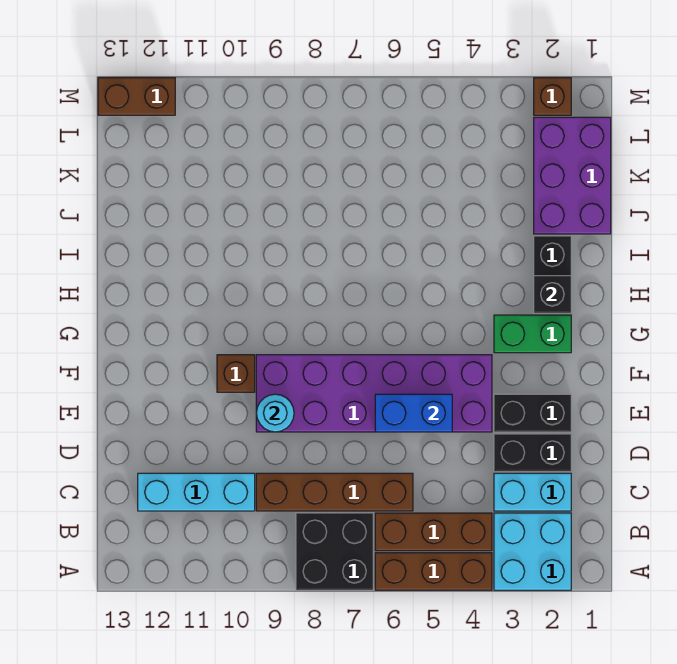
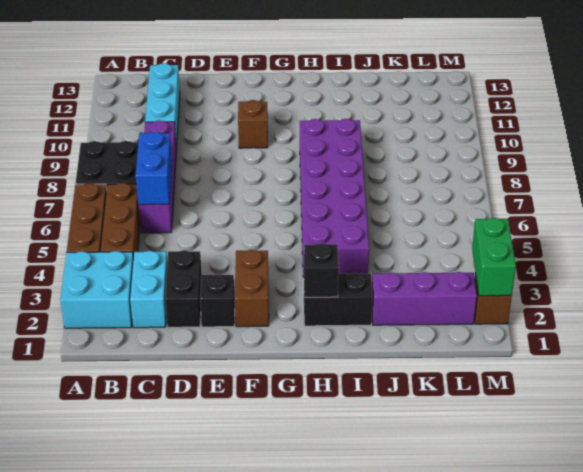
brown brick C6:C9 level 1 -> purple brick C6:C9 level 1
black brick E2:E3 level 1 -> black brick E2 level 1
purple brick E4:F9 level 1 -> purple brick H4:I9 level 1
blue brick E5:E6 level 2 -> blue brick C6:C7 level 2
cyan round brick E9 level 2 -> none
green brick G2:G3 level 1 -> green brick M2:M3 level 2
purple brick J1:L2 level 1 -> purple brick J2:L2 level 1
brown brick M12:M13 level 1 -> brown brick F2:F3 level 1

